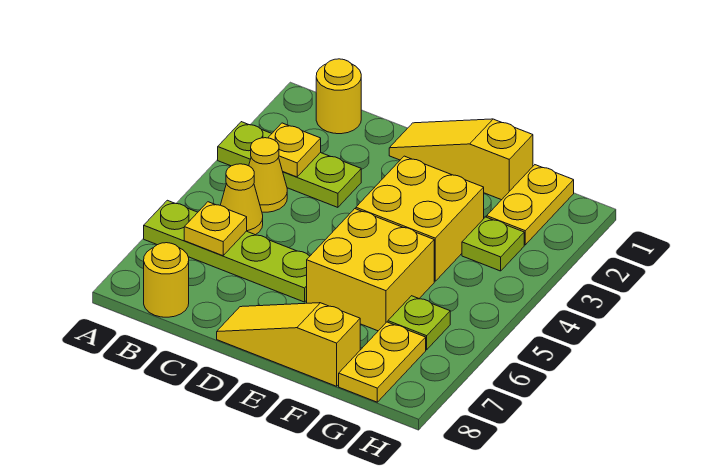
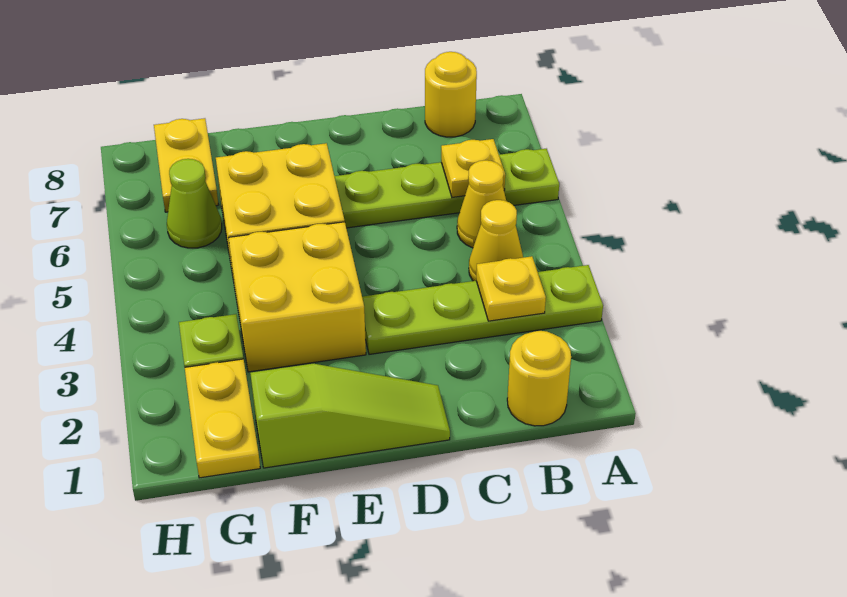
lime plate A3:C3 level 1 -> lime plate A3:D3 level 1
yellow slope D1:F1 level 1 top F -> lime slope D1:F1 level 1 top F
yellow slope D8:F8 level 1 top F -> none
lime plate G6 level 1 -> lime cone G6 level 1

